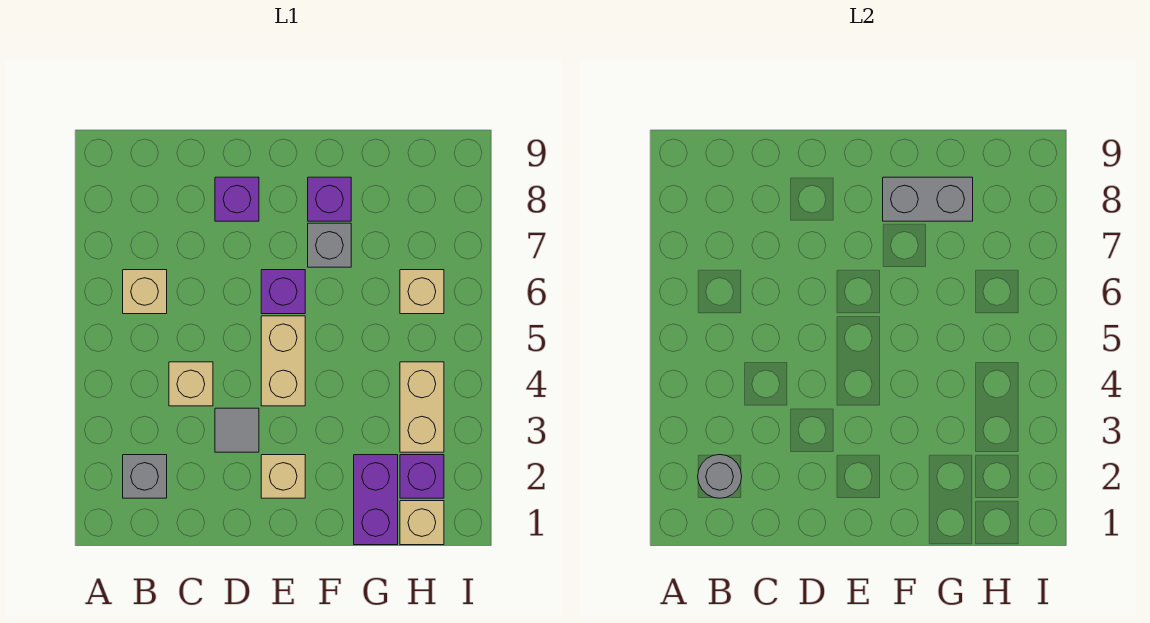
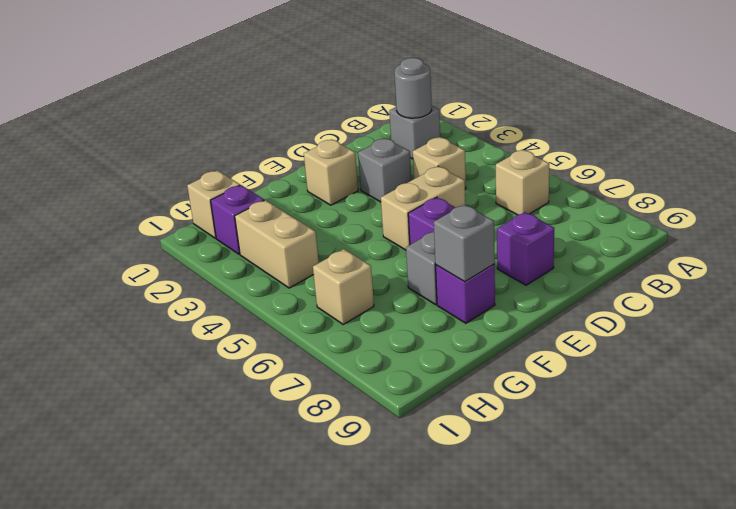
grey tile D3 level 1 -> grey brick D3 level 1
tan brick E4:E5 level 1 -> tan brick D5:E5 level 1
grey brick F8:G8 level 2 -> grey brick F8 level 2
purple brick G1:G2 level 1 -> none

